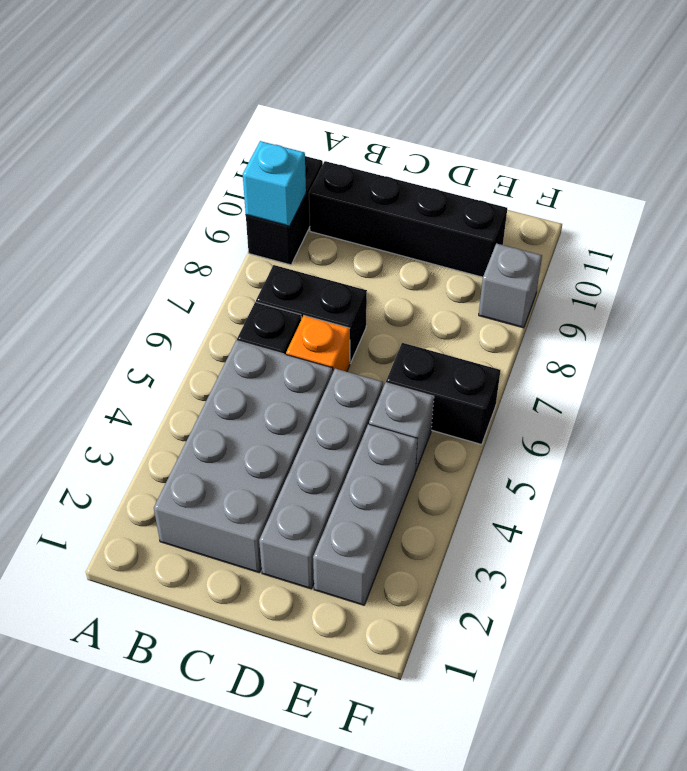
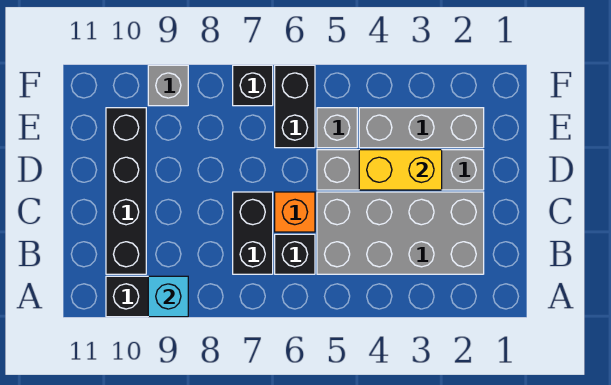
none -> yellow brick D3:D4 level 2
none -> black brick F7 level 1

